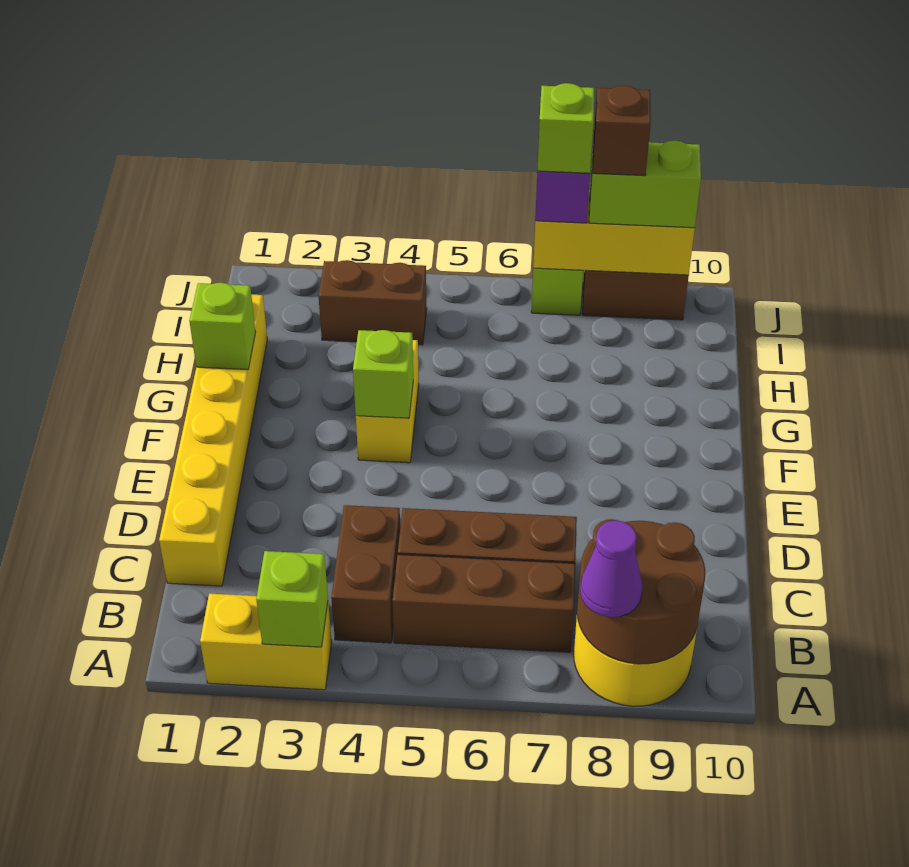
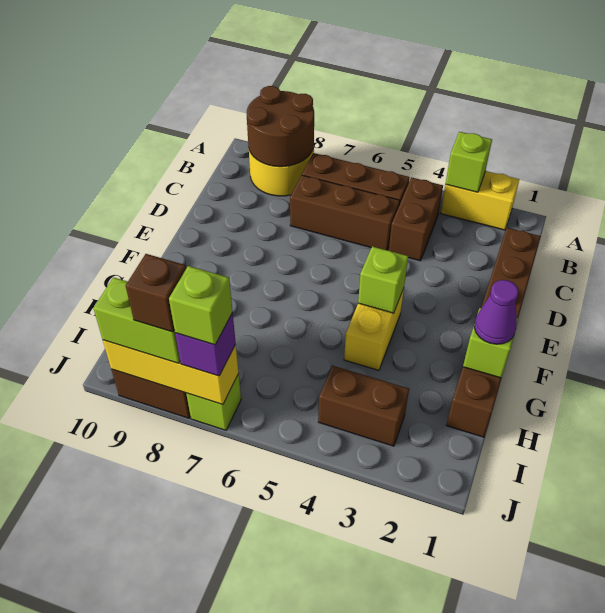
purple cone A8 level 3 -> purple cone G1 level 3
yellow brick C1:H1 level 1 -> brown brick C1:H1 level 1

